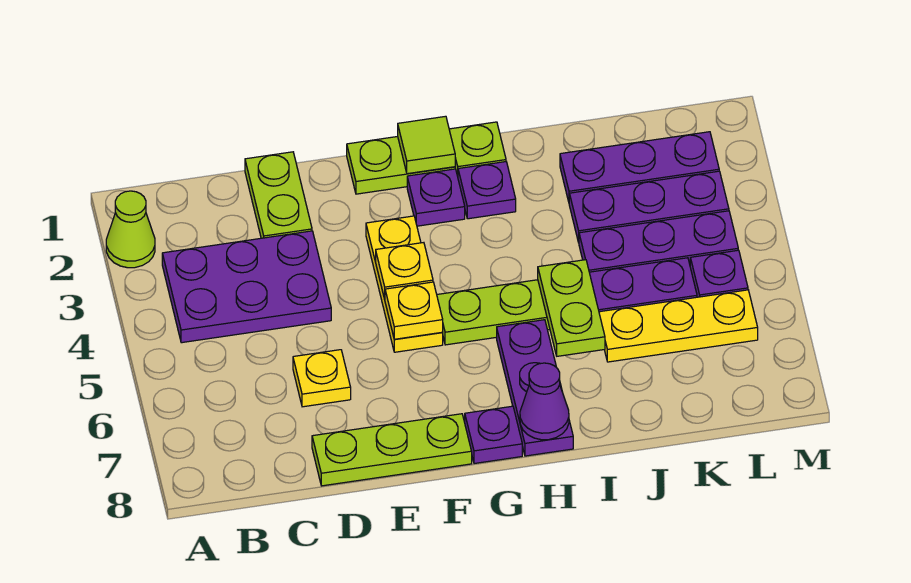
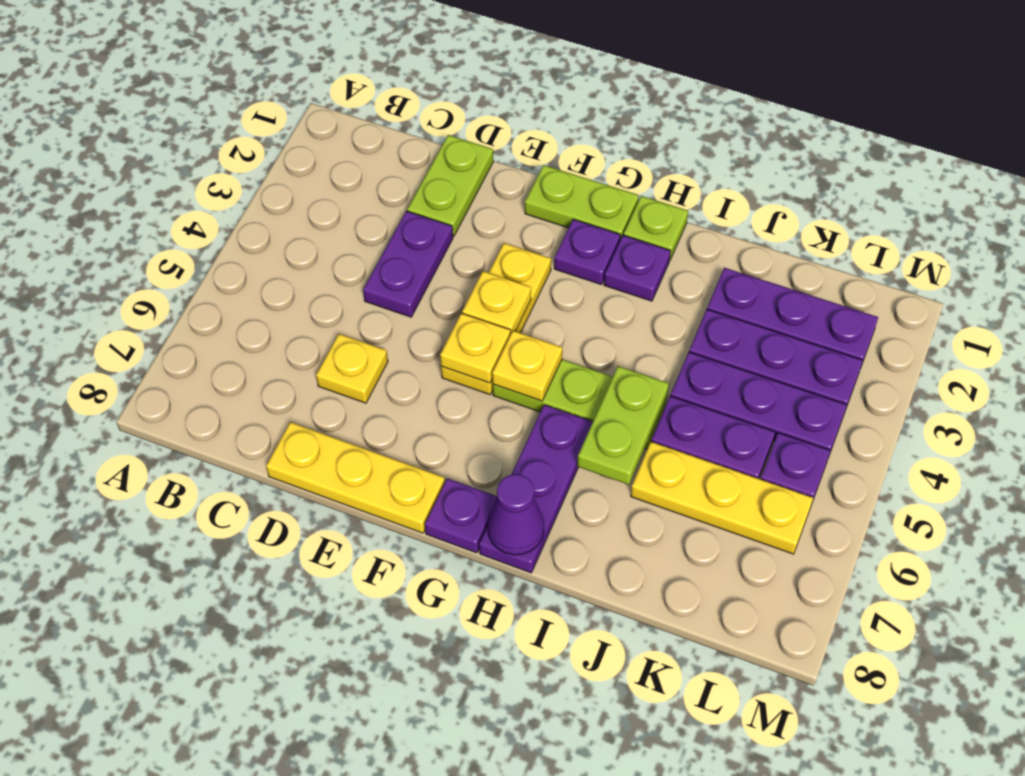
lime cone A2 level 1 -> none
purple plate B3:D4 level 1 -> purple plate D3:D4 level 1
lime plate D8:F8 level 1 -> yellow plate D8:F8 level 1
lime tile G1 level 2 -> none
none -> yellow plate G5 level 2

